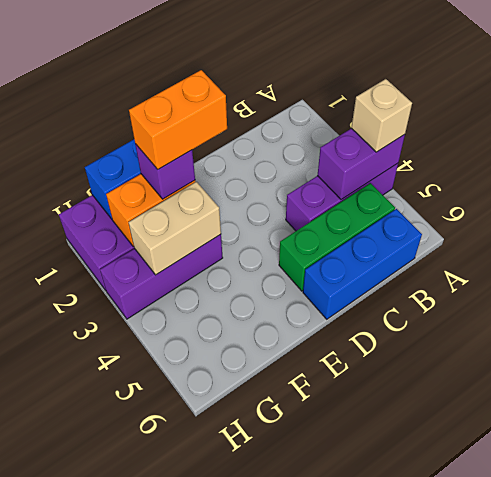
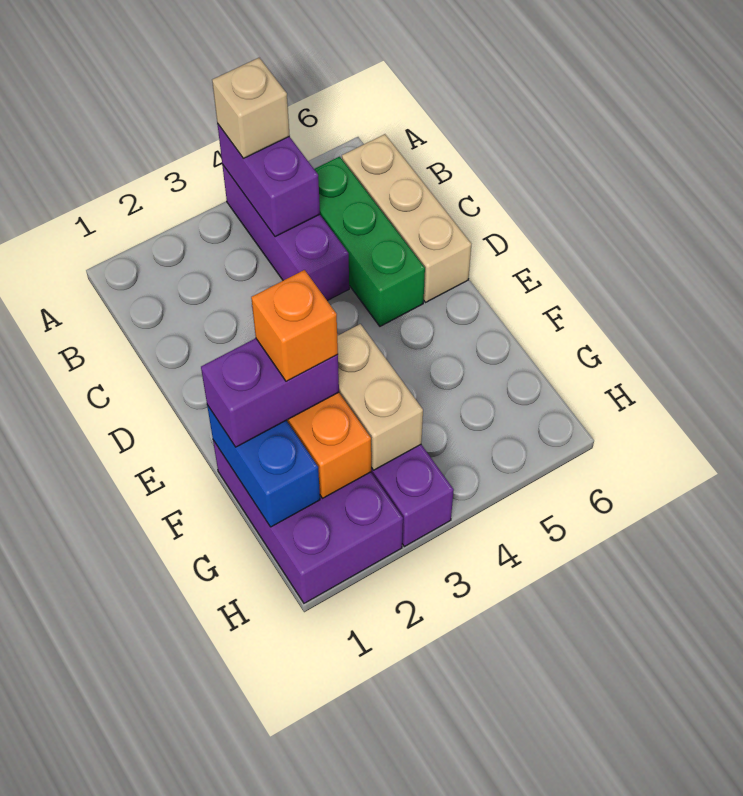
blue brick B6:D6 level 1 -> tan brick B6:D6 level 1
orange brick E2:F2 level 4 -> orange brick F2 level 4
purple brick F2 level 3 -> purple brick F1:F2 level 3

